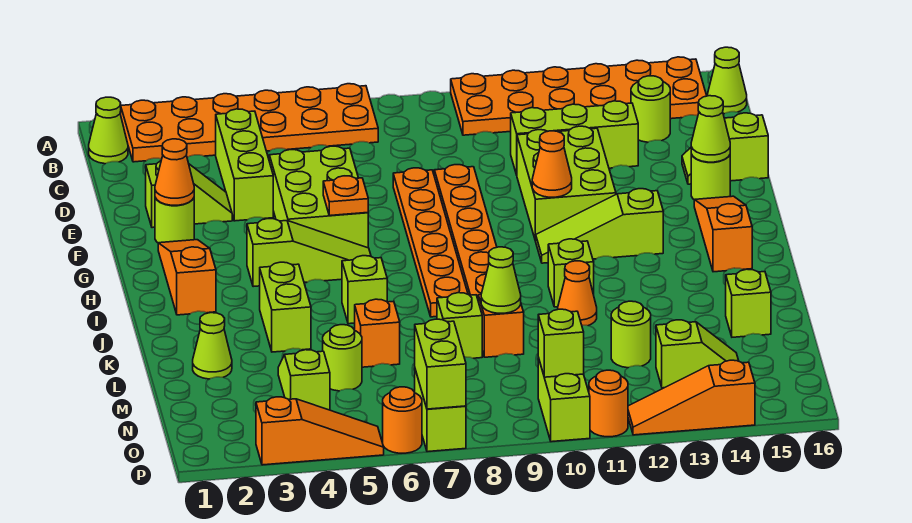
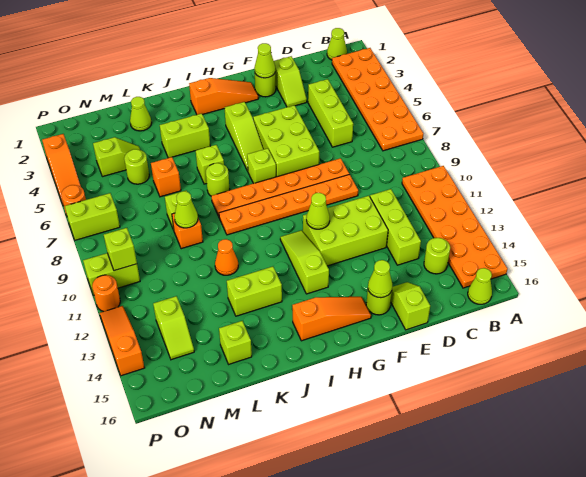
lime brick C4:E4 level 1 -> lime brick D4:D6 level 1
lime brick E5:G6 level 1 -> lime brick F5:G7 level 1
orange cone F2 level 2 -> lime cone F2 level 2
orange plate G6 level 2 -> none
orange cone G11 level 2 -> lime cone G11 level 2
lime brick J11 level 1 -> lime brick H7 level 1
lime round brick M12 level 1 -> lime round brick J7 level 1
lime brick O7:P7 level 2 -> lime brick J13:K13 level 1

